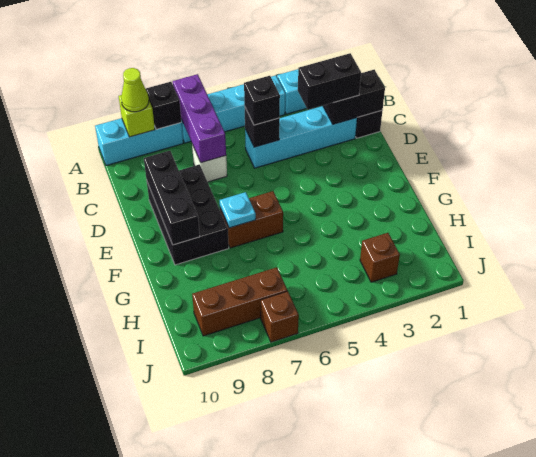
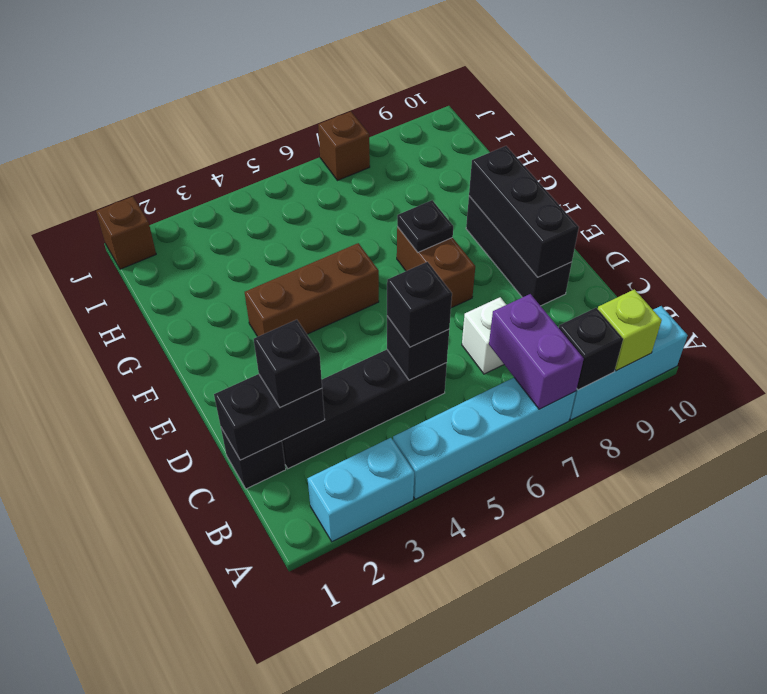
purple brick A7:C7 level 2 -> purple brick A7:B7 level 2
lime cone A9 level 3 -> none
cyan brick C2:C5 level 1 -> black brick C2:C5 level 1
black brick C2:C3 level 3 -> black brick C2 level 3
black brick D8:F9 level 1 -> black brick D9:F9 level 1
brown brick F6:F7 level 1 -> brown brick E7:F7 level 1
cyan plate F7 level 2 -> black plate F7 level 2
brown brick I3 level 1 -> brown brick J1 level 1
brown brick I7:I9 level 1 -> brown brick F3:F5 level 1

